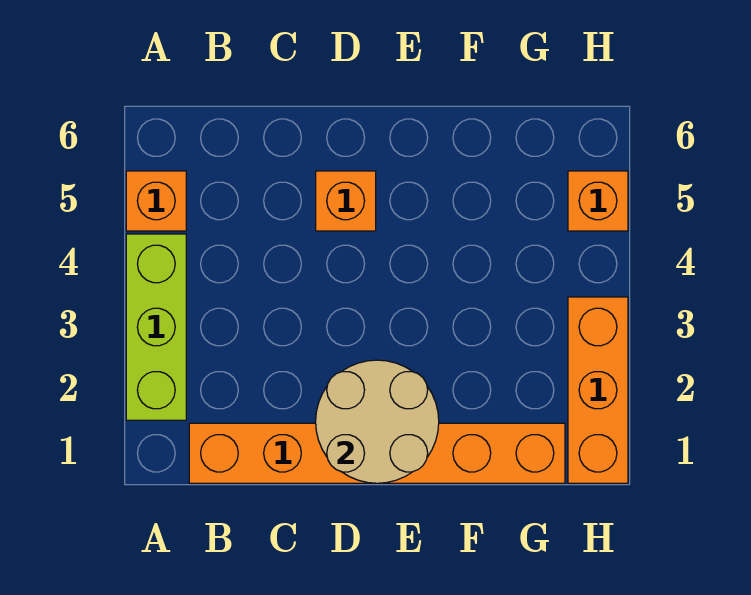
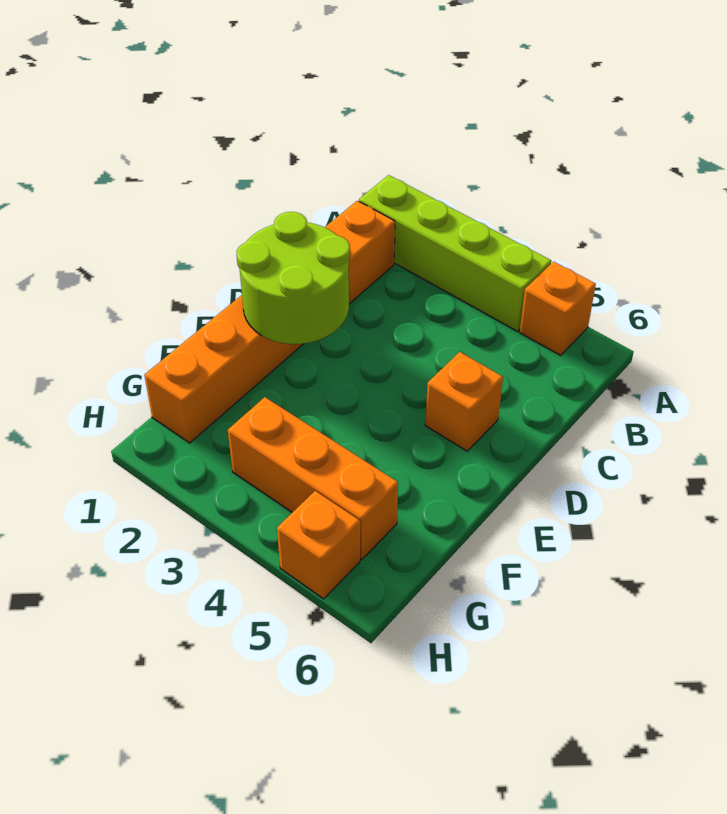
lime brick A2:A4 level 1 -> lime brick A1:A4 level 1
tan round brick D1:E2 level 2 -> lime round brick D1:E2 level 2
orange brick H1:H3 level 1 -> orange brick G3:G5 level 1

